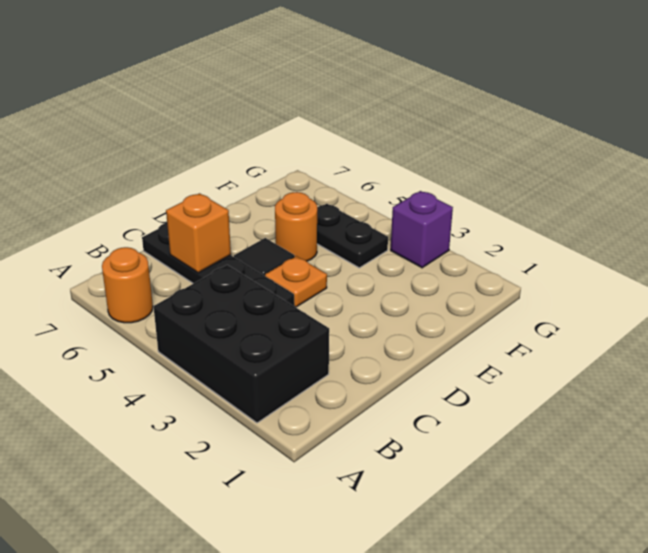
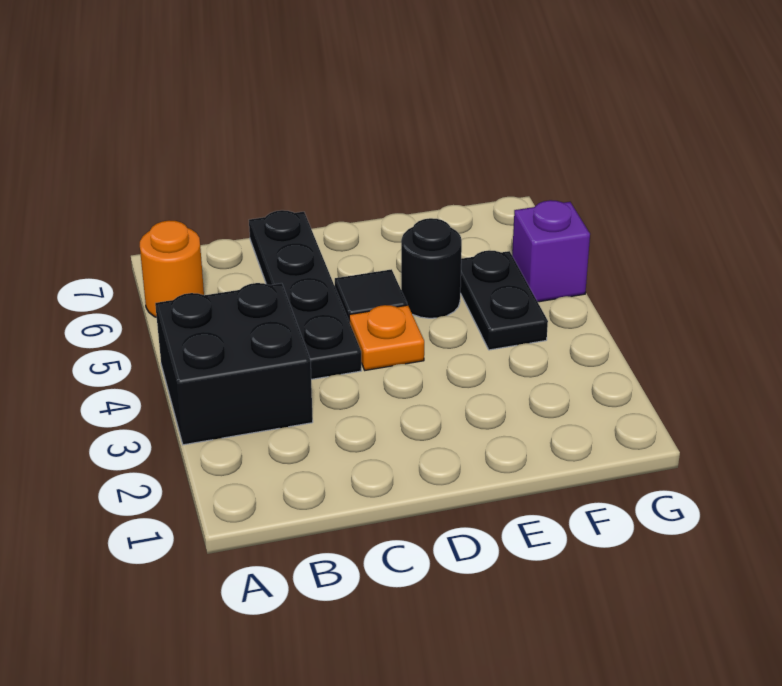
black brick A2:B4 level 1 -> black brick A3:B4 level 1
orange brick C6 level 2 -> none
orange round brick E5 level 1 -> black round brick E5 level 1
purple brick G3 level 1 -> purple brick G5 level 1

